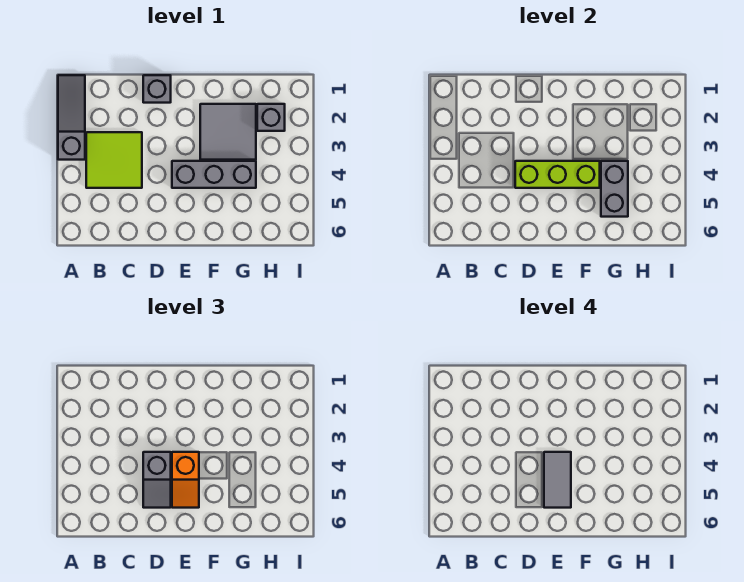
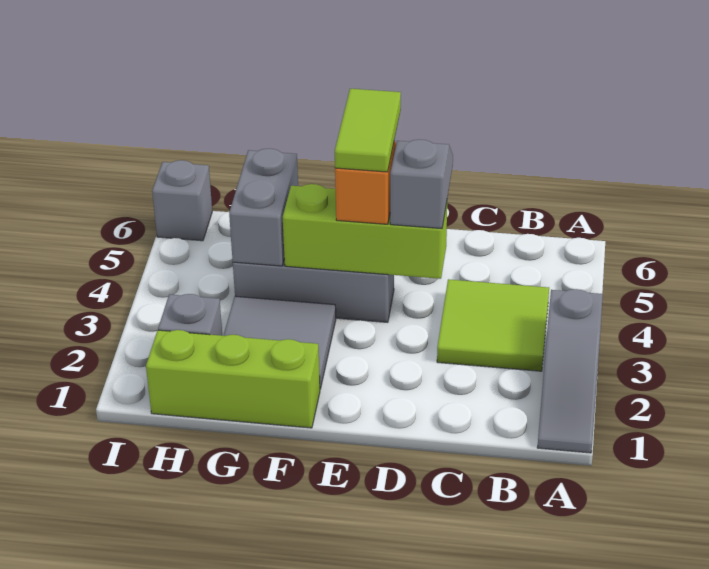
grey brick D1 level 1 -> grey brick I6 level 1
grey tile E4:E5 level 4 -> lime tile E4:E5 level 4
none -> lime brick F1:H1 level 1

